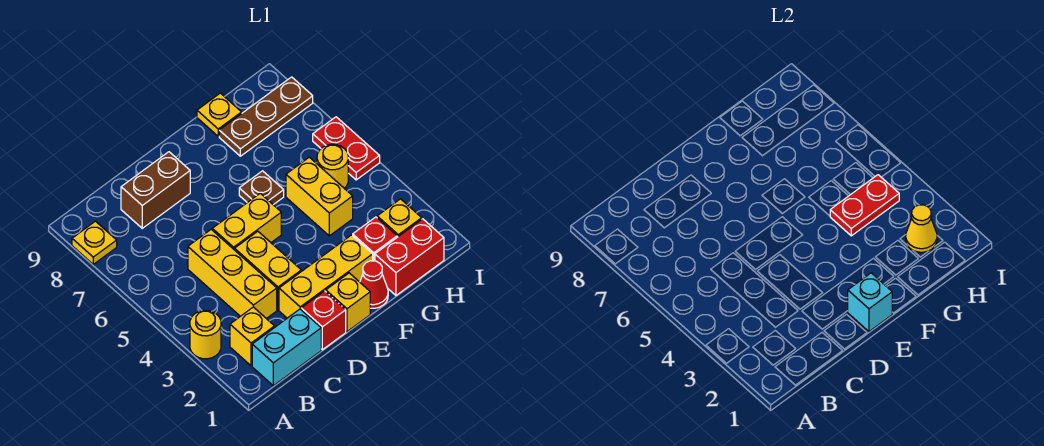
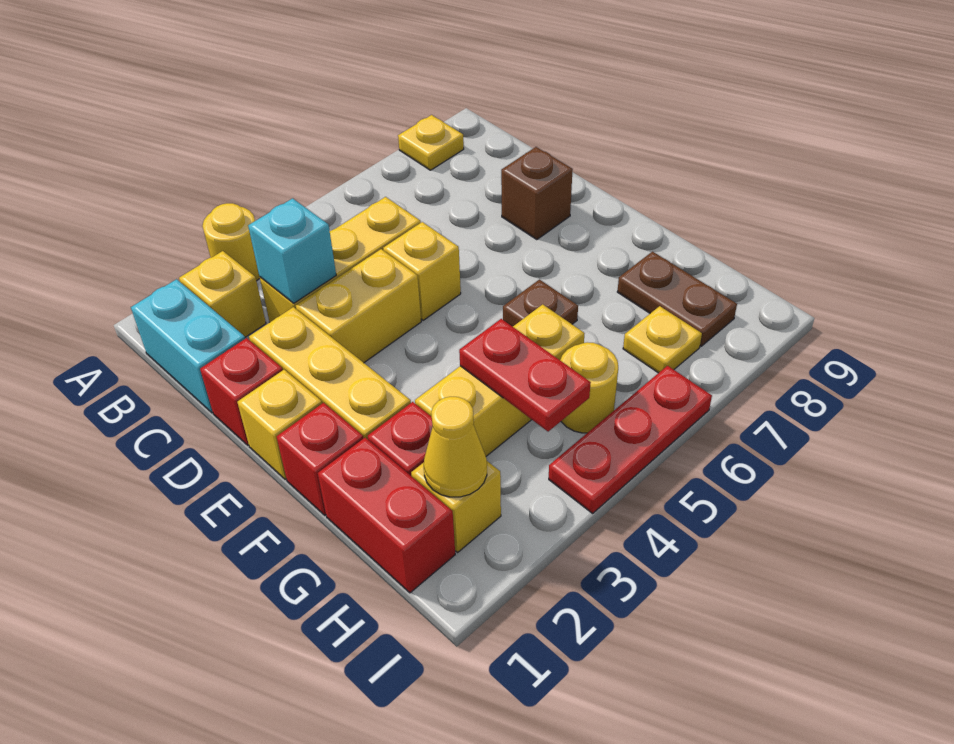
brown brick C8:D8 level 1 -> brown brick D8 level 1
yellow brick D5:E5 level 1 -> yellow brick D5 level 1
cyan brick E1 level 2 -> cyan brick C3 level 2
red cone F1 level 1 -> red brick F1 level 1
yellow brick G4:G5 level 1 -> yellow brick G3:G5 level 1
brown plate G8:I8 level 1 -> brown plate G8:H8 level 1
yellow plate G9 level 1 -> yellow plate H7 level 1
red plate I5:I6 level 1 -> red plate I4:I6 level 1

